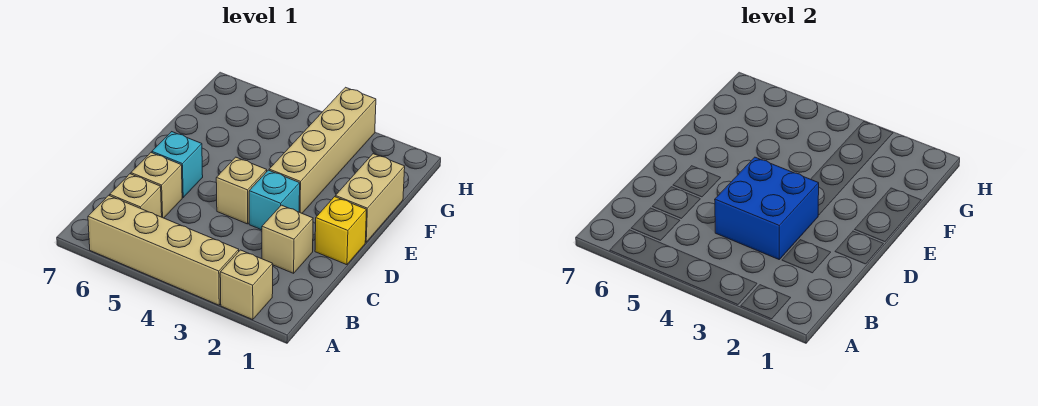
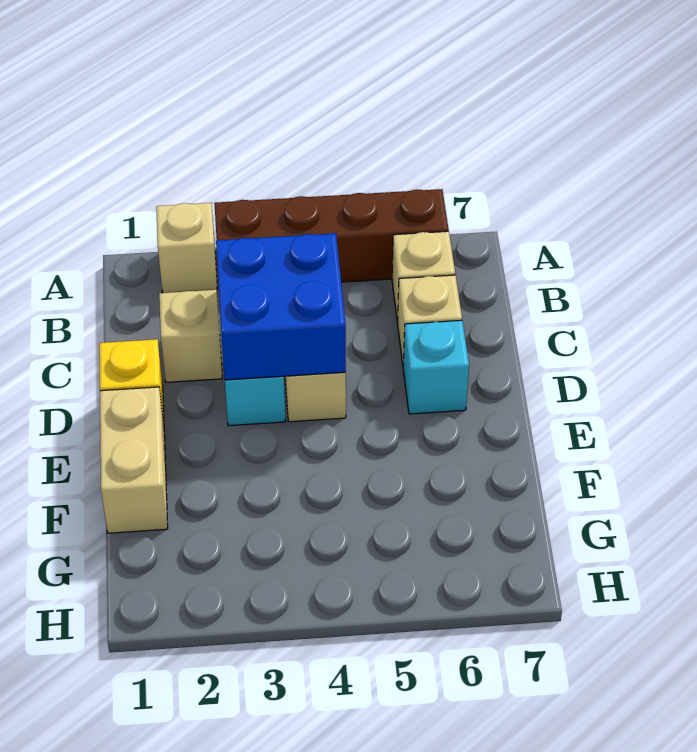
tan brick A3:A6 level 1 -> brown brick A3:A6 level 1
tan brick E3:H3 level 1 -> none

